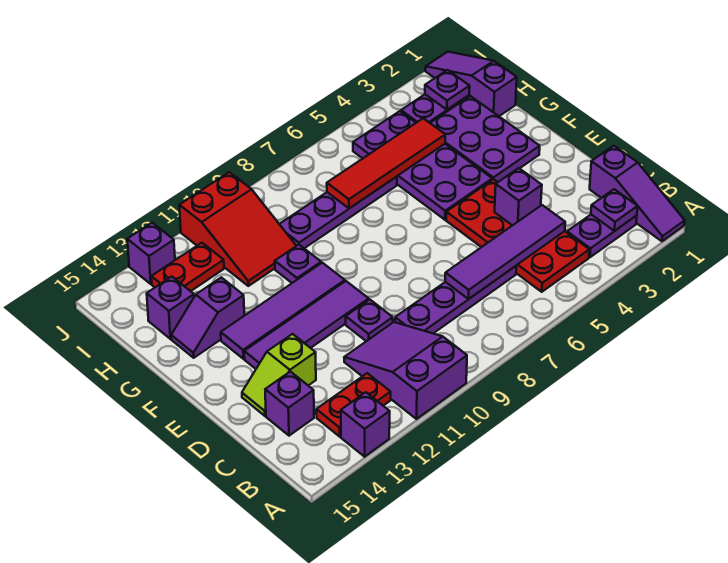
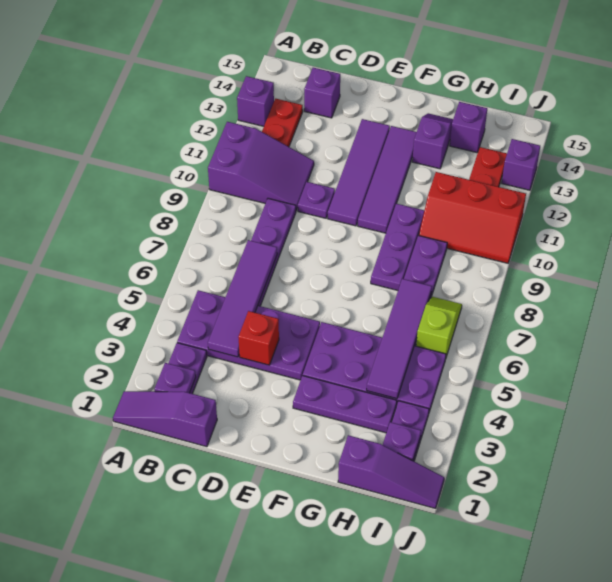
red plate B4:E5 level 1 -> purple plate B4:E5 level 1
purple brick D4 level 2 -> red brick D4 level 2
lime slope D13:D14 level 1 top 13 -> lime slope I6:I7 level 1 top 6
purple plate F2:H3 level 1 -> purple plate F3:H3 level 1
purple plate G10 level 1 -> purple plate G8:G10 level 1
red tile H4:H7 level 2 -> purple tile H4:H7 level 2
red slope H10:J11 level 1 top J -> red slope H10:J11 level 1 top 11

